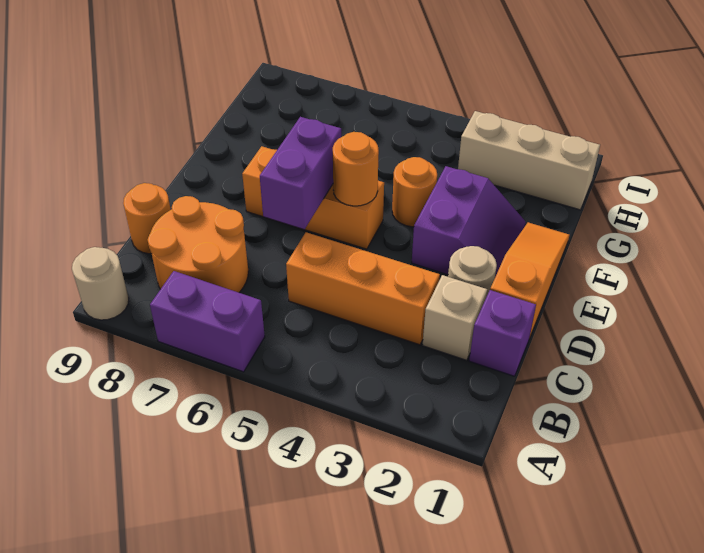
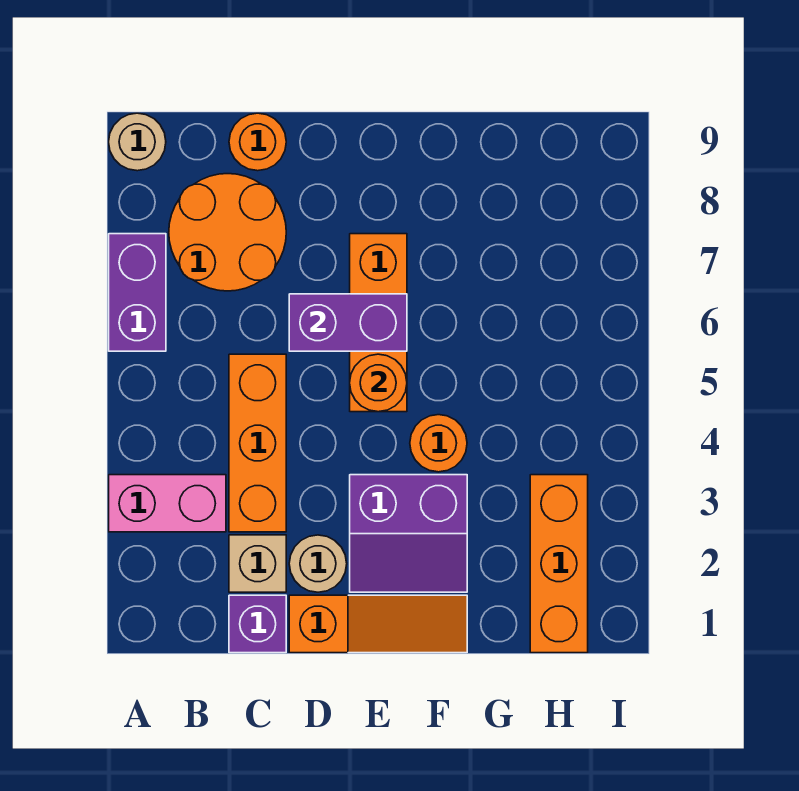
none -> pink brick A3:B3 level 1
tan brick H1:H3 level 1 -> orange brick H1:H3 level 1

